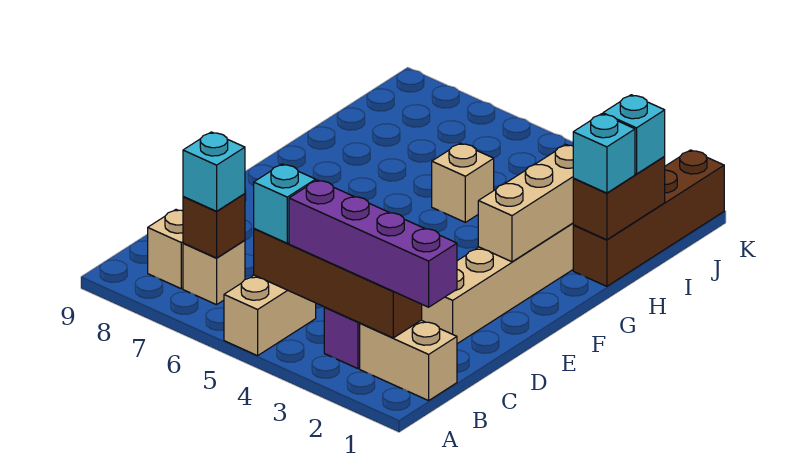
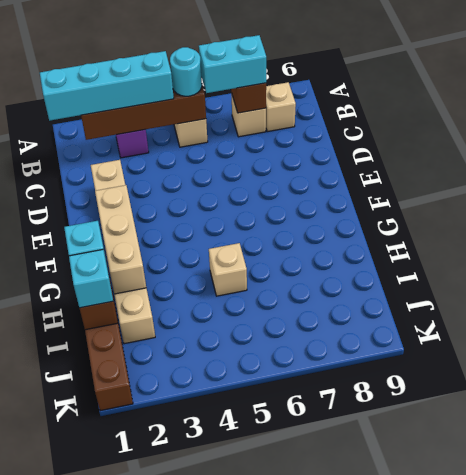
tan brick B1:B2 level 1 -> none
purple brick B1:B4 level 3 -> cyan brick B1:B4 level 3
cyan brick B5 level 3 -> cyan round brick B5 level 3
cyan brick B7 level 3 -> cyan brick B6:B7 level 3

